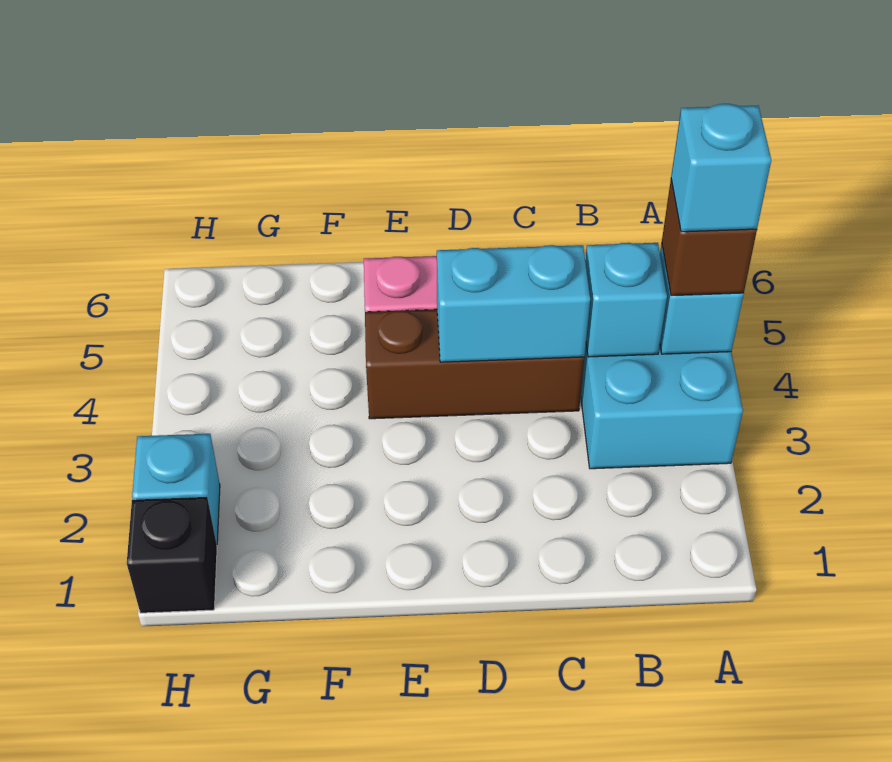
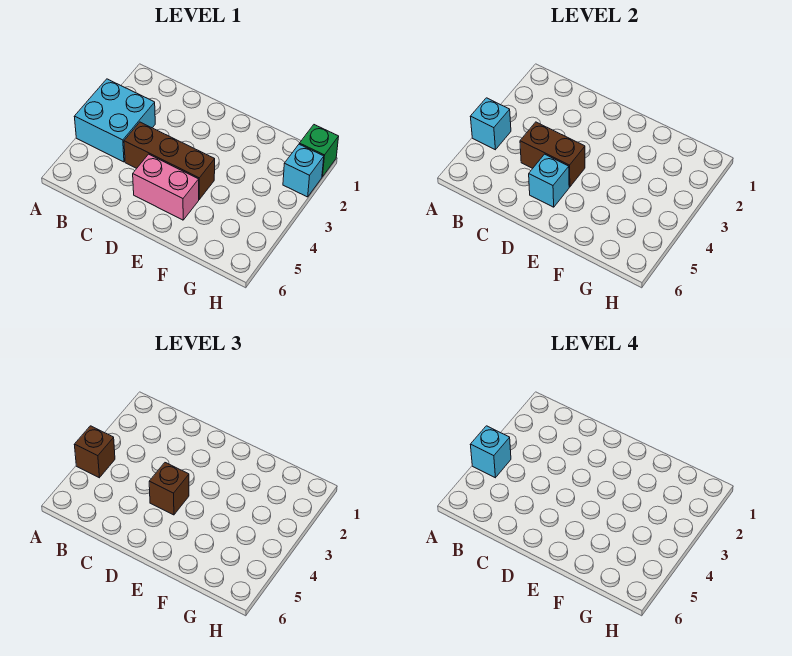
cyan brick B4 level 2 -> cyan brick D5 level 2
cyan brick C4:D4 level 2 -> brown brick C4:D4 level 2
none -> brown brick D4 level 3
black brick H1 level 1 -> green brick H1 level 1

